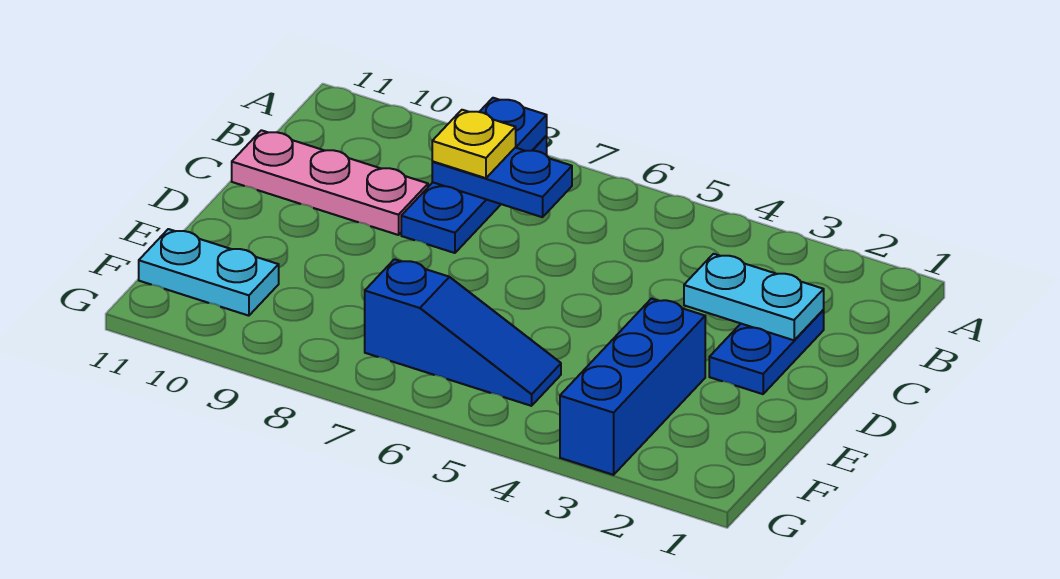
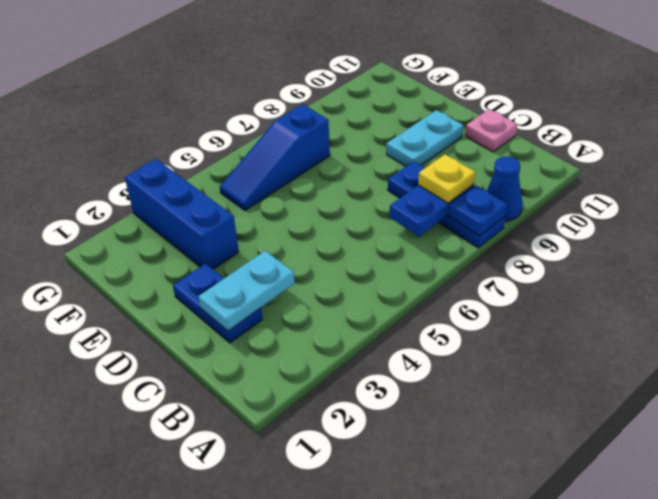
none -> blue cone A9 level 1
pink plate C9:C11 level 1 -> pink plate C11 level 1
cyan plate F10:F11 level 1 -> cyan plate D9:D10 level 1

